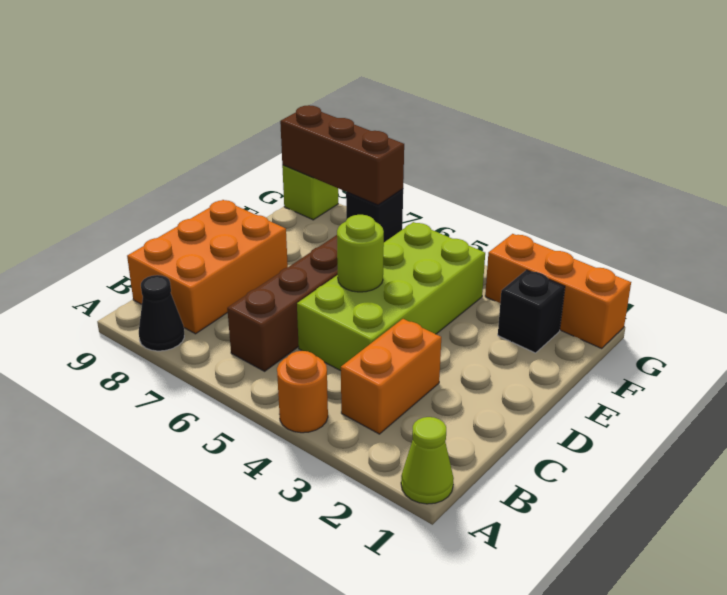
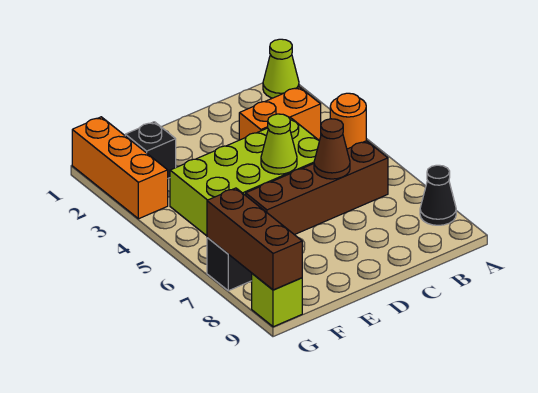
orange brick B8:D9 level 1 -> none
none -> brown cone C6 level 2
lime round brick D5 level 2 -> lime cone D5 level 2

